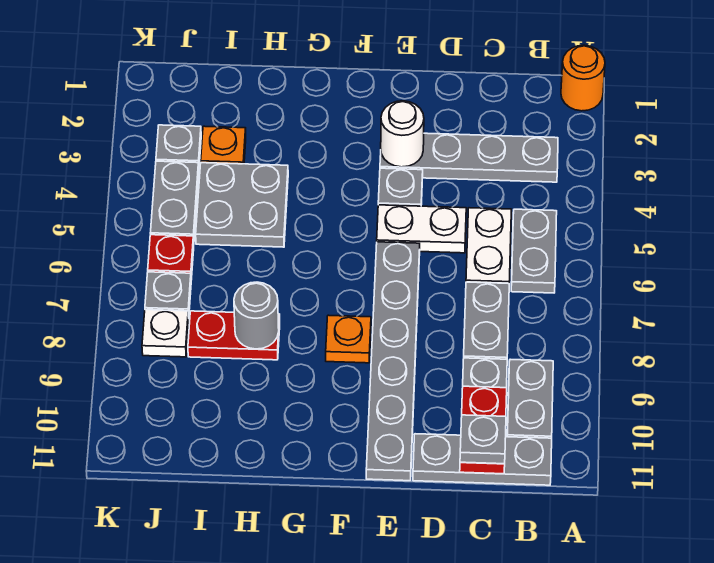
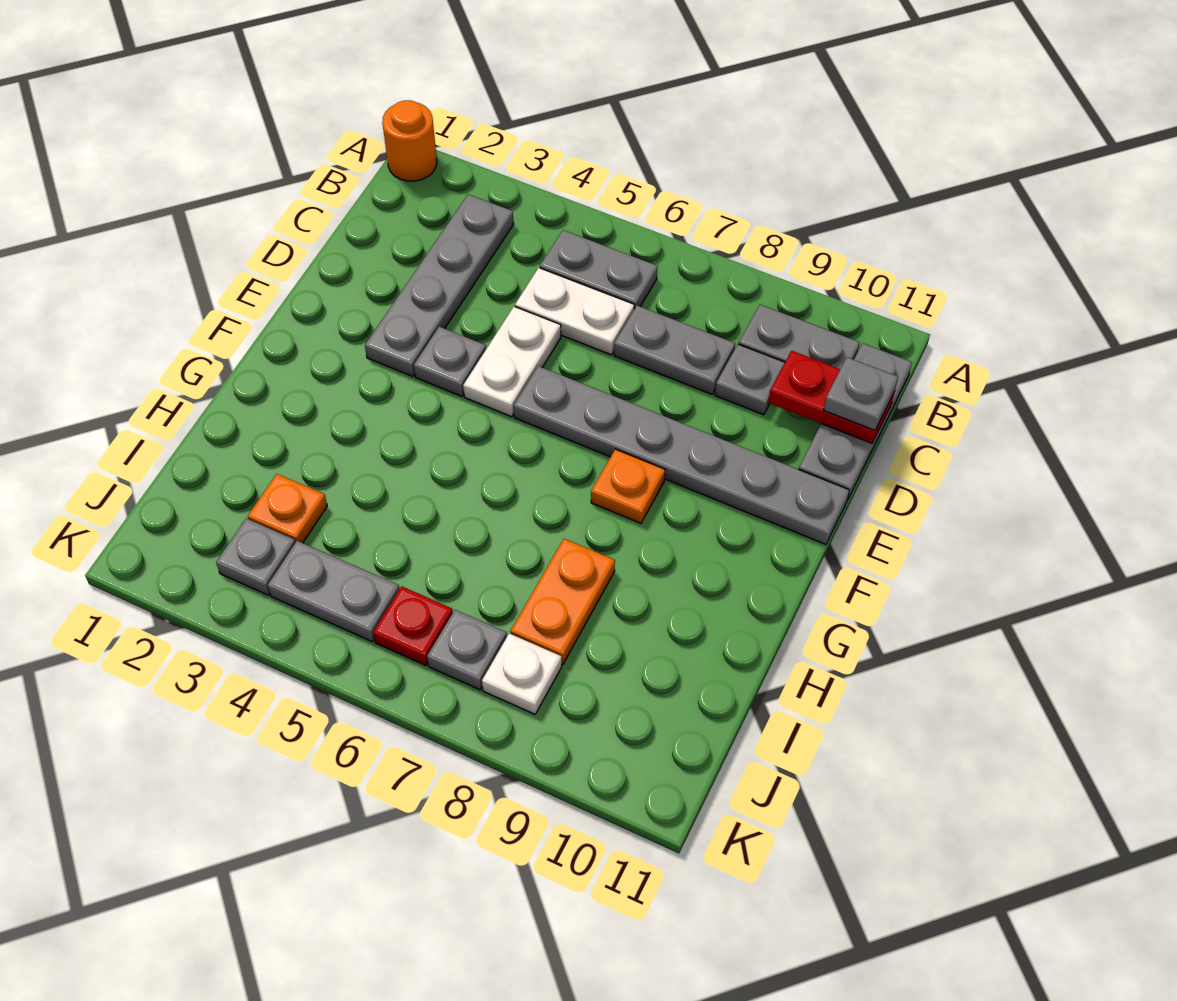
white round brick E3 level 2 -> none
grey plate H4:I5 level 1 -> none
red plate H8:I8 level 1 -> orange plate H8:I8 level 1
grey round brick H8 level 2 -> none

